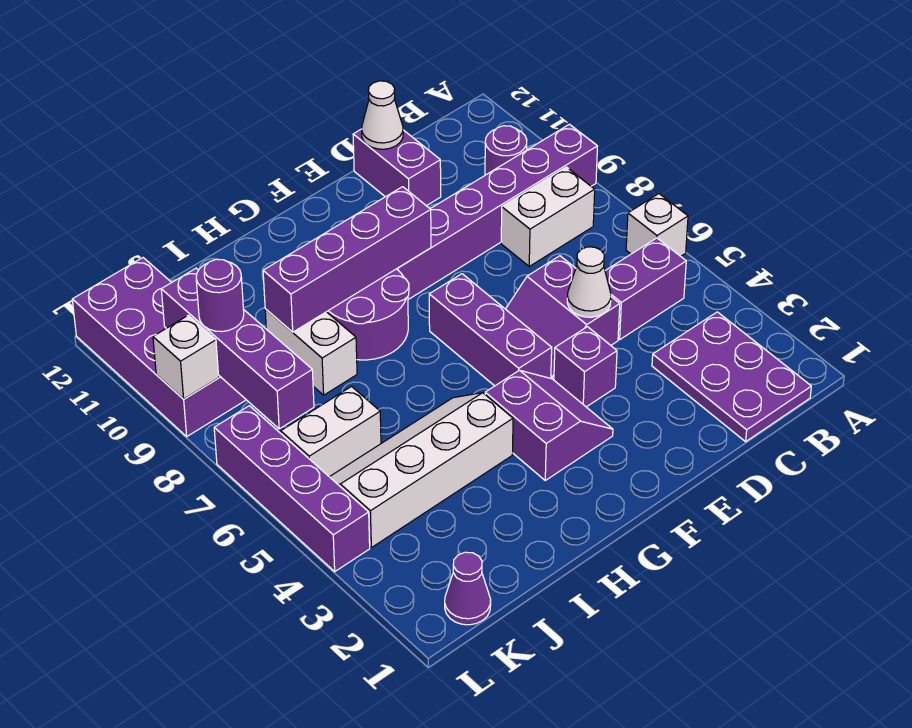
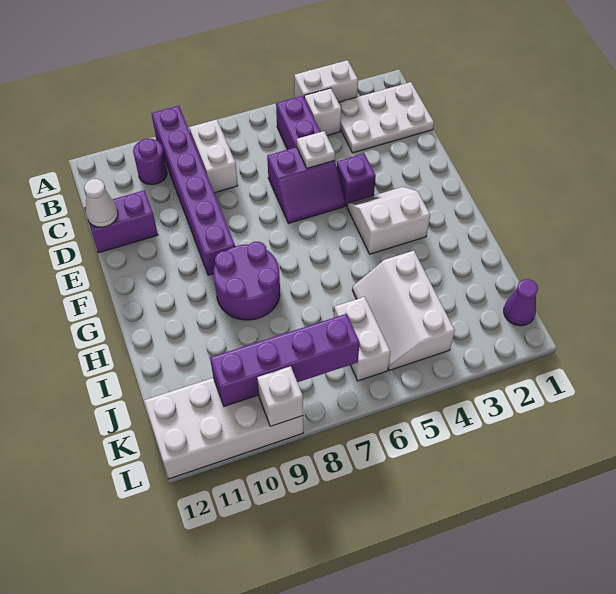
white brick A6 level 1 -> white brick B4 level 1
purple plate B1:C3 level 1 -> white plate B1:C3 level 1
white cone D5 level 2 -> white plate D5 level 2
purple slope F3:G4 level 1 top G -> white slope F3:G4 level 1 top G
purple brick F5:F7 level 1 -> none
purple brick F9:I9 level 2 -> none
white slope H4:K5 level 1 top 4 -> white slope I4:K5 level 1 top 4
white brick I8:I9 level 1 -> white brick A3:A4 level 1
purple brick K9:L12 level 1 -> white brick K9:L12 level 1
purple round brick K9 level 3 -> none
purple brick L4:L7 level 1 -> none

